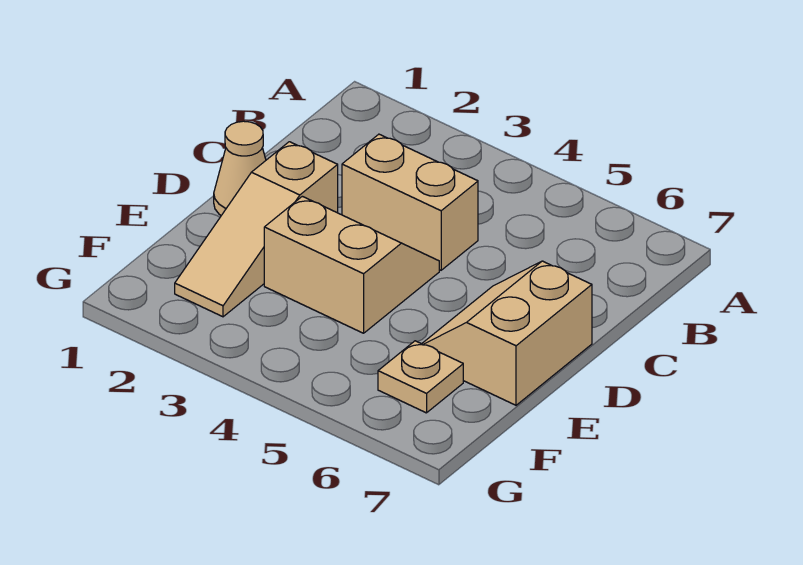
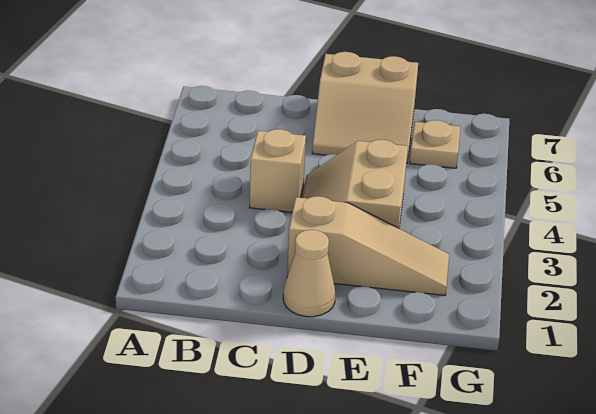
tan brick C3:C4 level 1 -> tan brick C4 level 1

